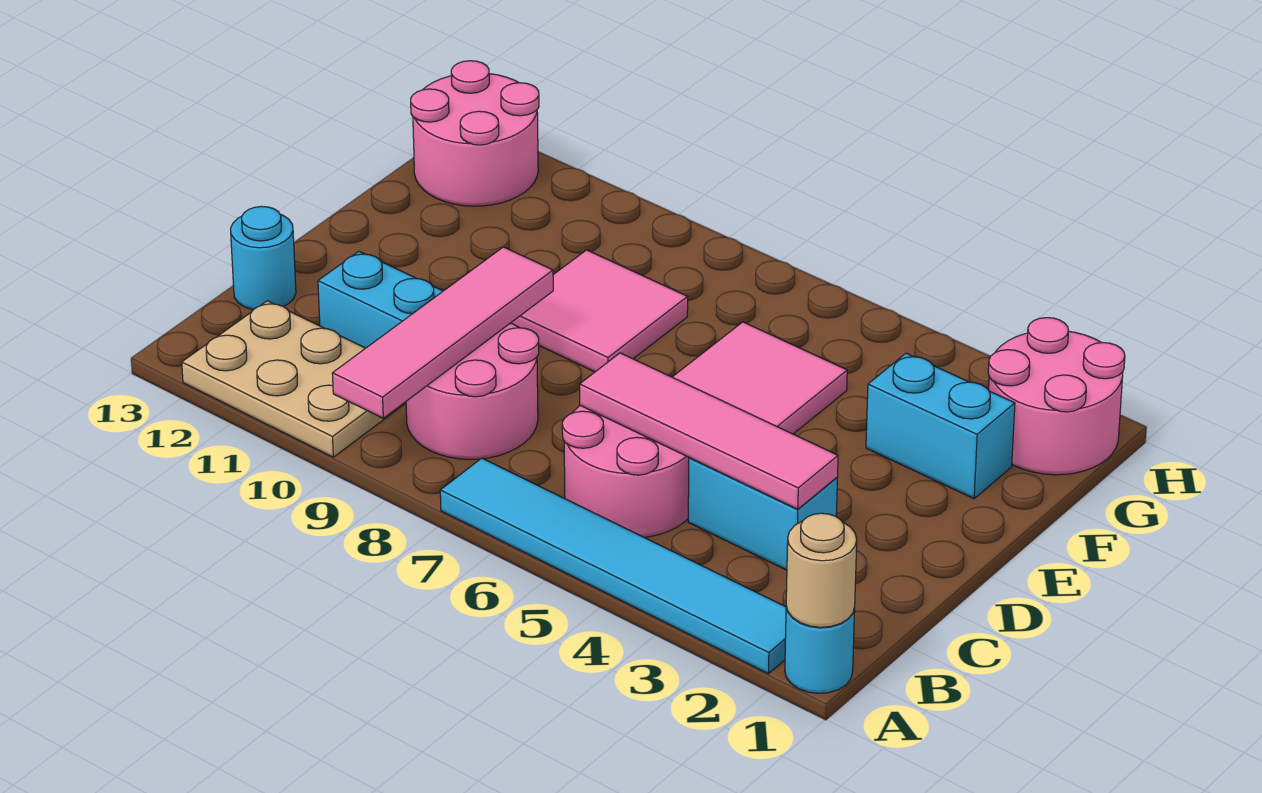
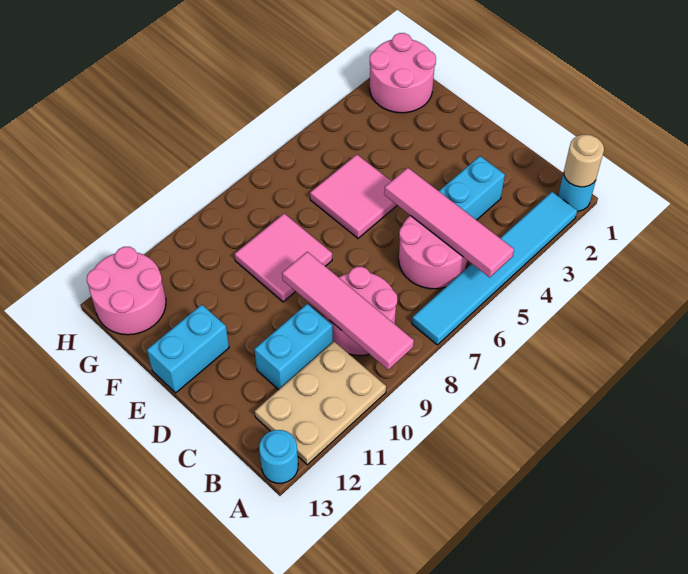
pink tile C3:C6 level 2 -> pink tile A5:D5 level 2
cyan round brick C13 level 1 -> cyan round brick A13 level 1
cyan brick F2:F3 level 1 -> cyan brick E12:E13 level 1

